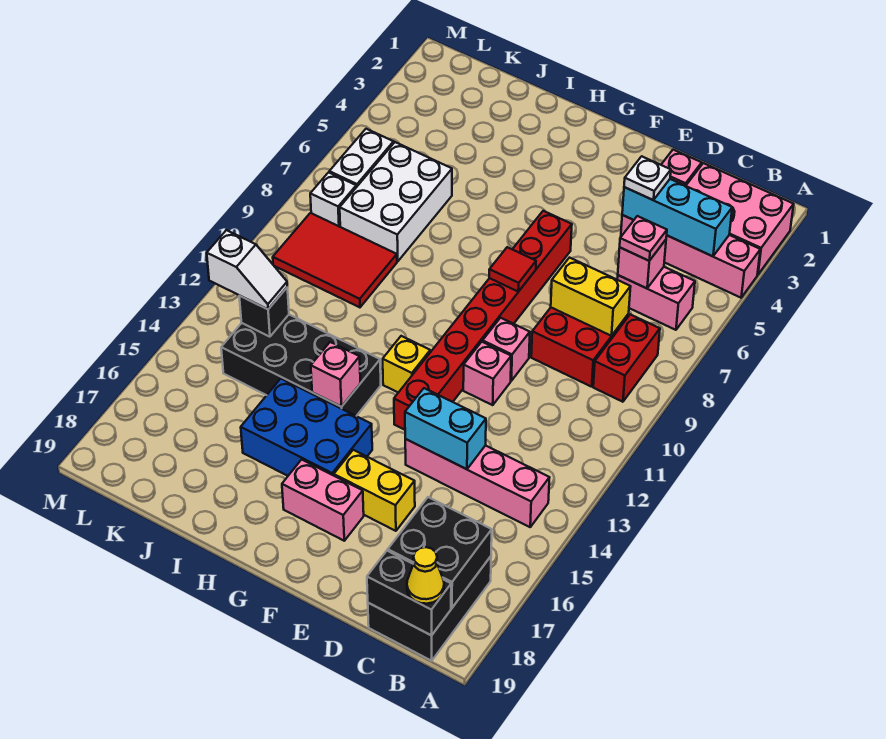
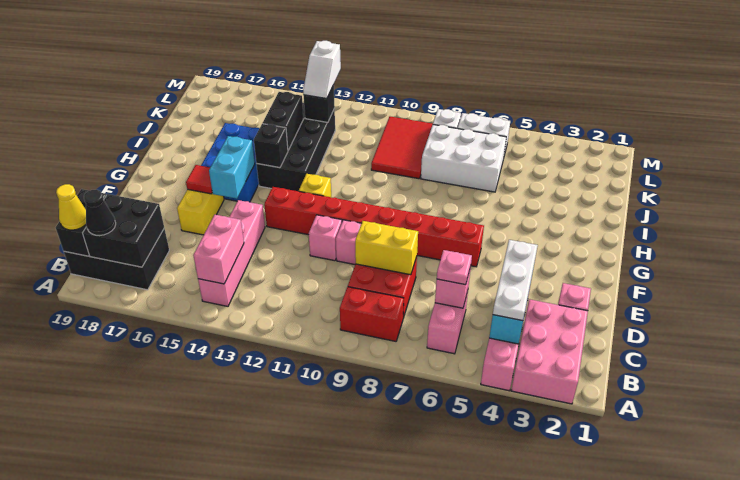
none -> black cone B18 level 3
yellow brick C8:D8 level 2 -> yellow brick D8:D9 level 2
white plate D4 level 3 -> white plate B4:D4 level 3
cyan brick D14:E14 level 2 -> cyan brick F15:G15 level 2
red tile F8 level 2 -> red tile F16 level 2
pink brick F17:G17 level 1 -> pink brick B14:C14 level 2
pink brick H14 level 2 -> black brick H14 level 2
none -> black brick I14:J14 level 2

